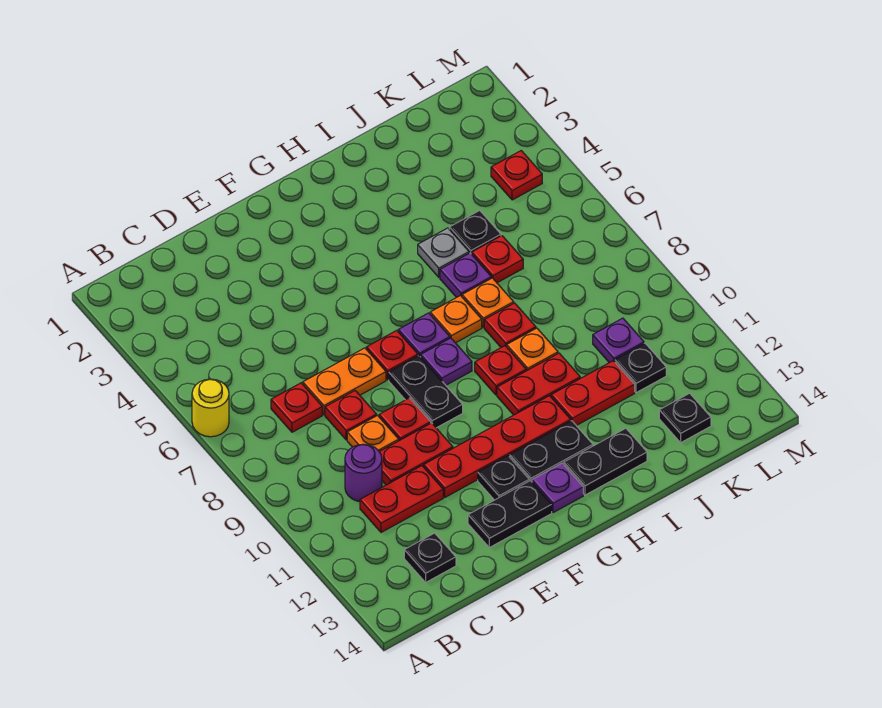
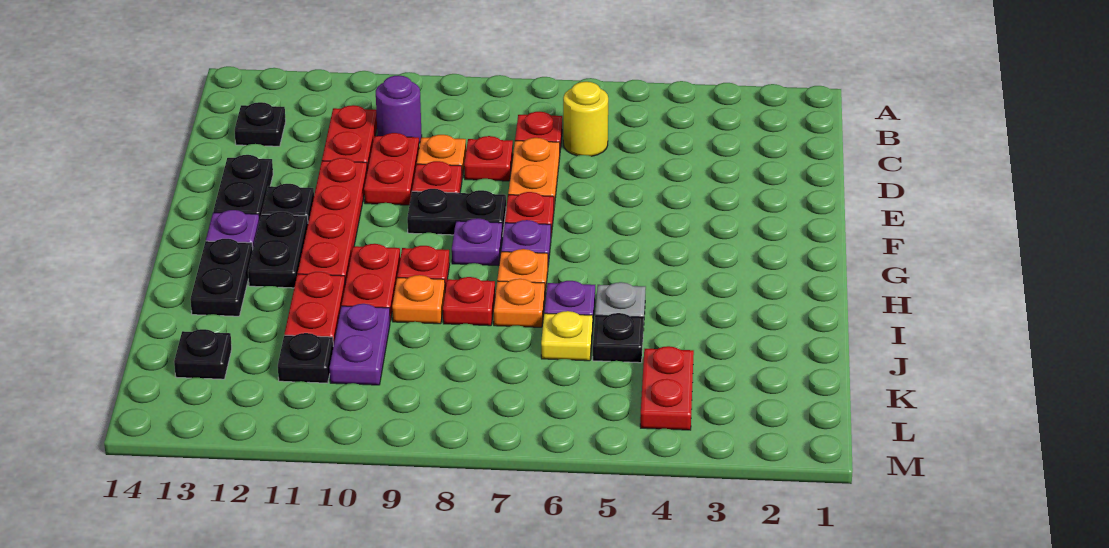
yellow round brick A6 level 1 -> yellow round brick C6 level 1
red plate J6 level 1 -> yellow plate J6 level 1
purple plate K10 level 1 -> purple plate J10:K10 level 1
red plate L4 level 1 -> red plate K4:L4 level 1

